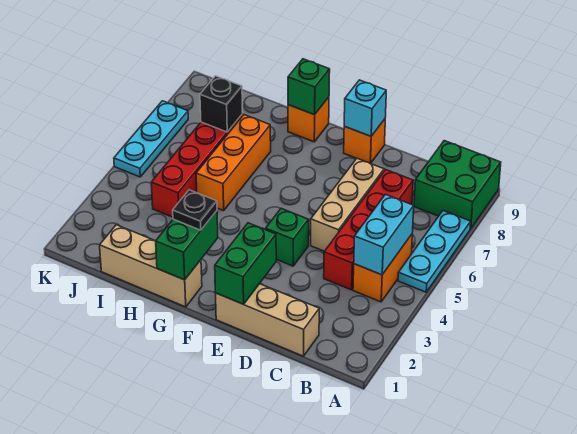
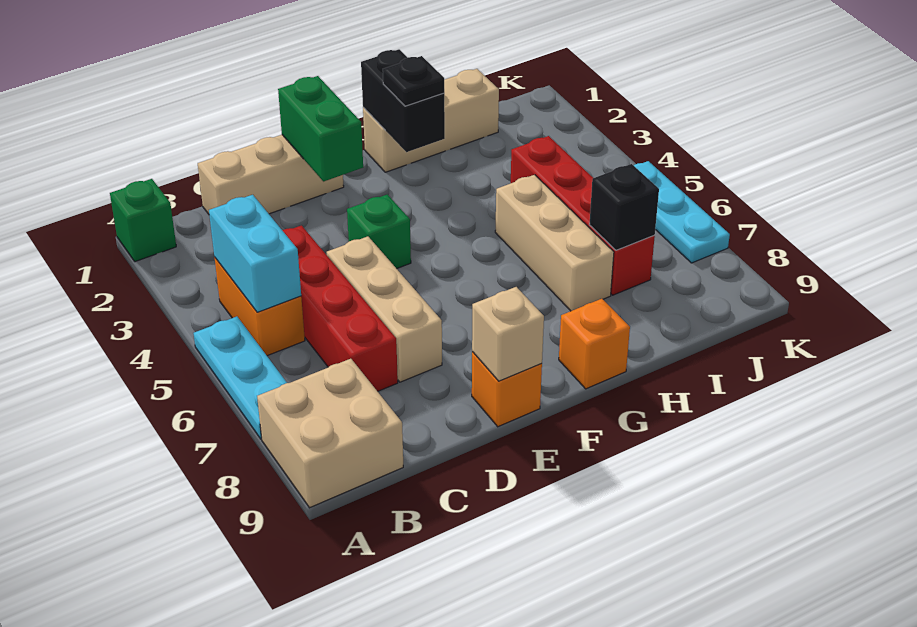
green brick A8:B9 level 1 -> tan brick A8:B9 level 1
cyan brick E9 level 2 -> tan brick E9 level 2
green brick G1:G2 level 2 -> black brick G1:G2 level 2
green brick G9 level 2 -> green brick A1 level 1
orange brick H5:H7 level 1 -> tan brick H5:H7 level 1

